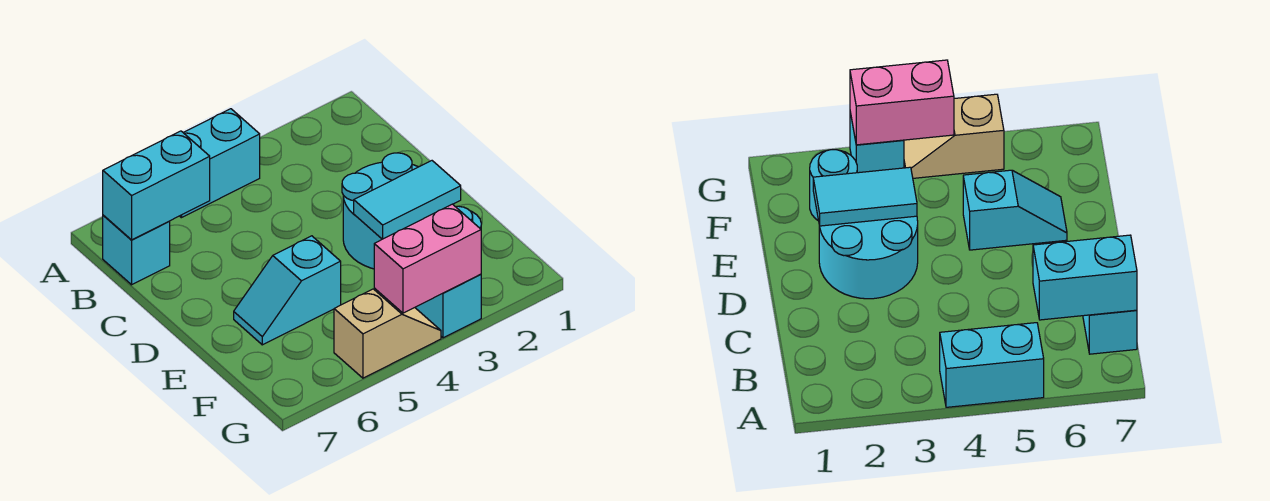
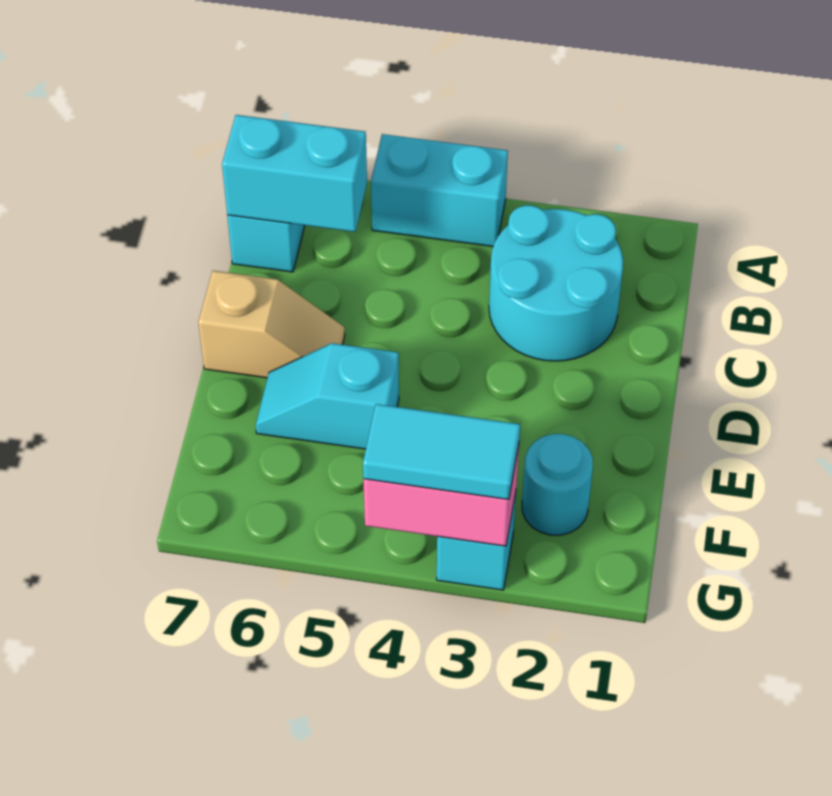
cyan round brick D2:E3 level 1 -> cyan round brick B2:C3 level 1
cyan tile E2:E3 level 2 -> cyan tile G3:G4 level 3
tan slope G4:G5 level 1 top 5 -> tan slope D6:D7 level 1 top 7

